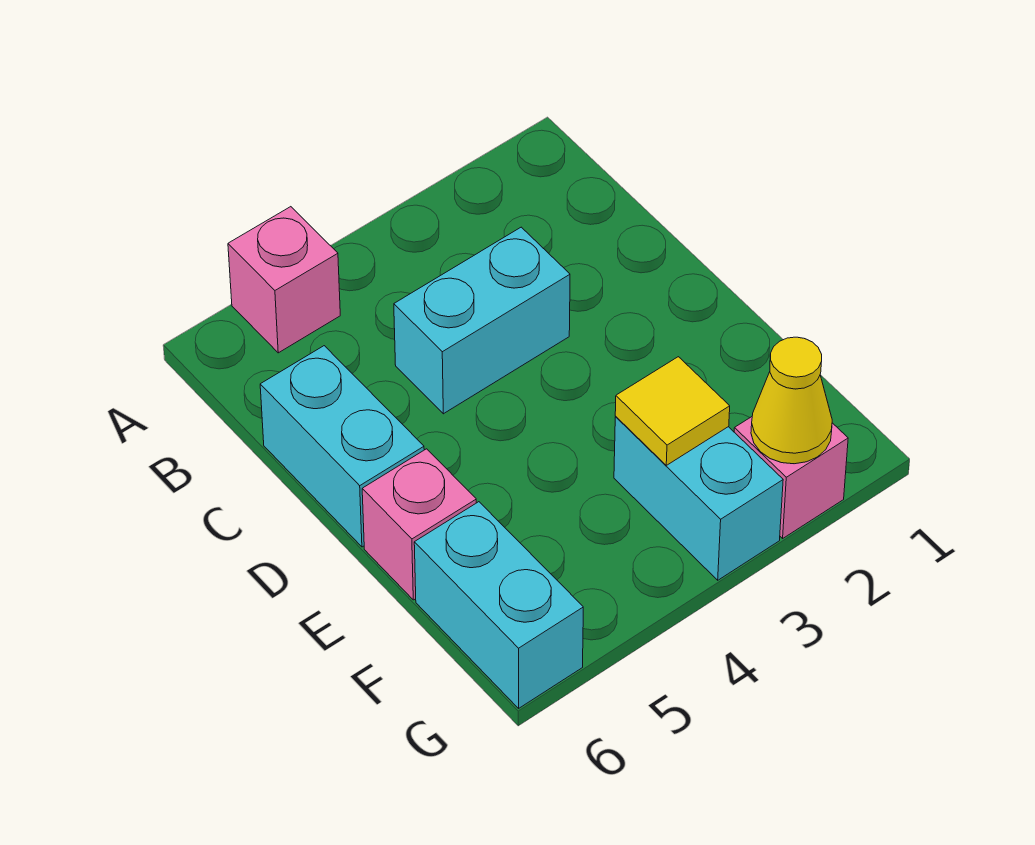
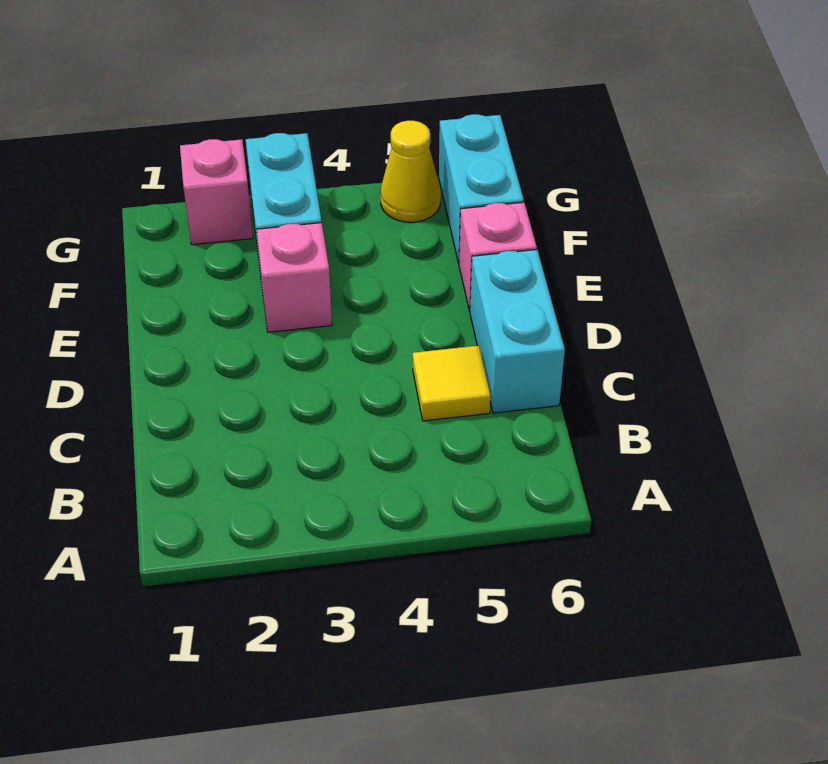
pink brick A5 level 1 -> pink brick E3 level 1
cyan brick C3:C4 level 1 -> none
yellow tile F3 level 2 -> yellow tile C5 level 1
yellow cone G2 level 2 -> yellow cone G5 level 1

